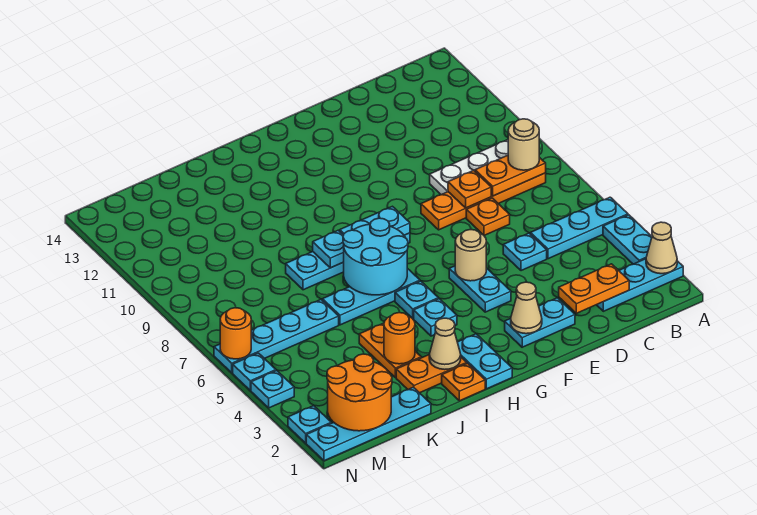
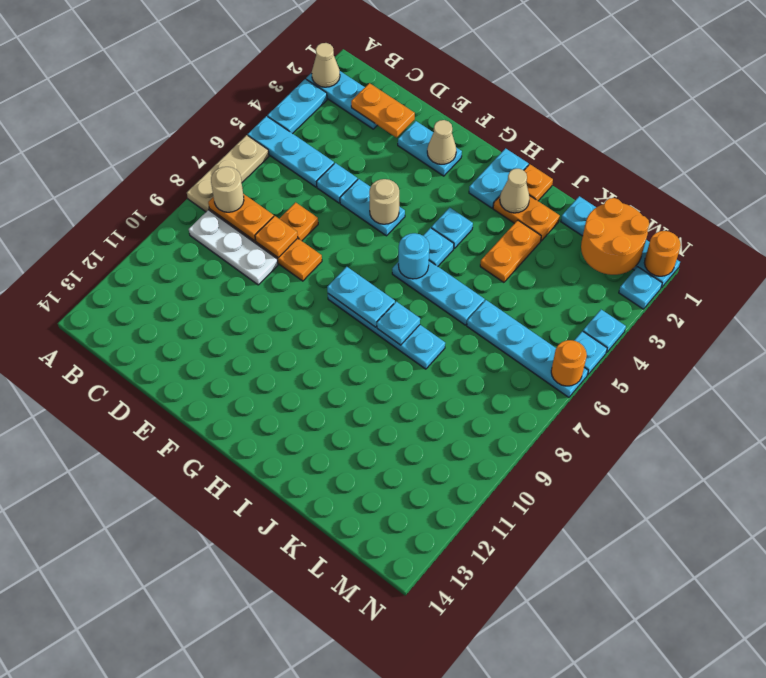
none -> tan plate A6:A8 level 1
cyan plate F4:F5 level 1 -> cyan plate E5:F5 level 1
cyan round brick H6:I7 level 2 -> cyan round brick H6 level 2
orange round brick J3 level 2 -> orange round brick N1 level 2

